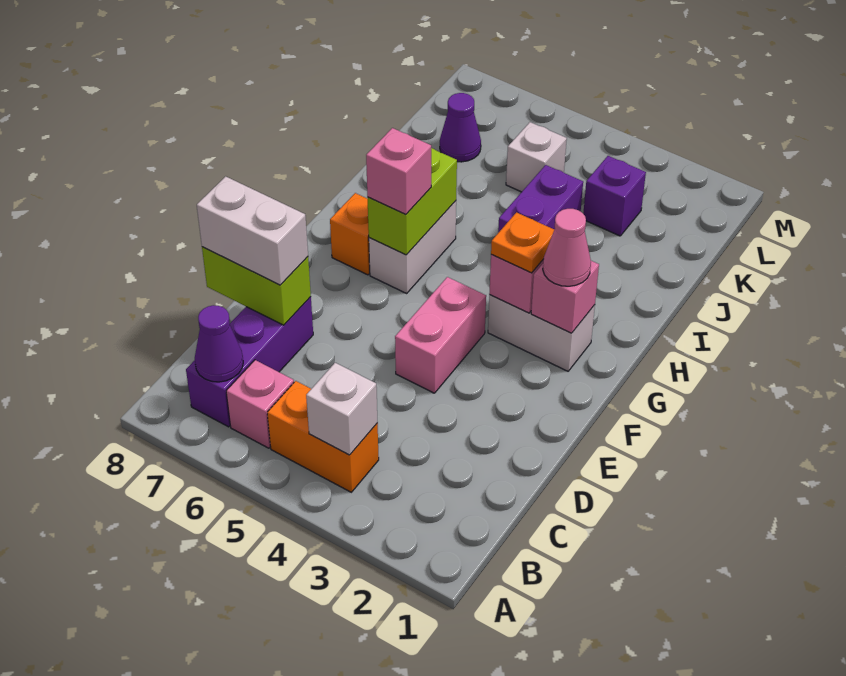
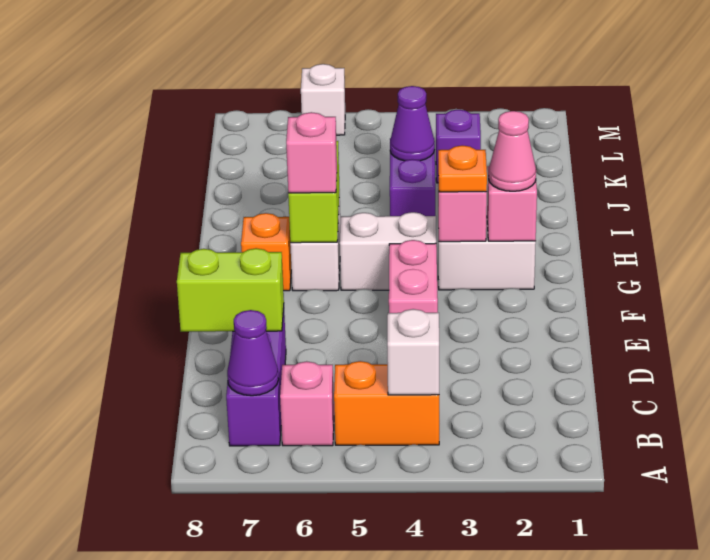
white brick D7:D8 level 3 -> white brick G4:G5 level 1
white brick K5 level 1 -> white brick M6 level 1
purple cone K7 level 1 -> purple cone J4 level 2

